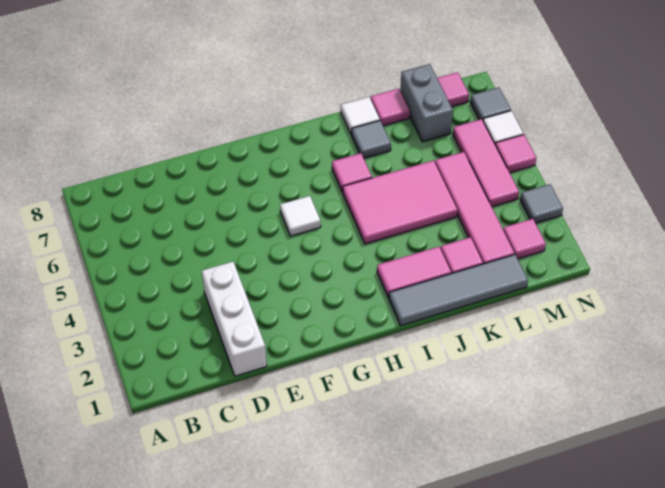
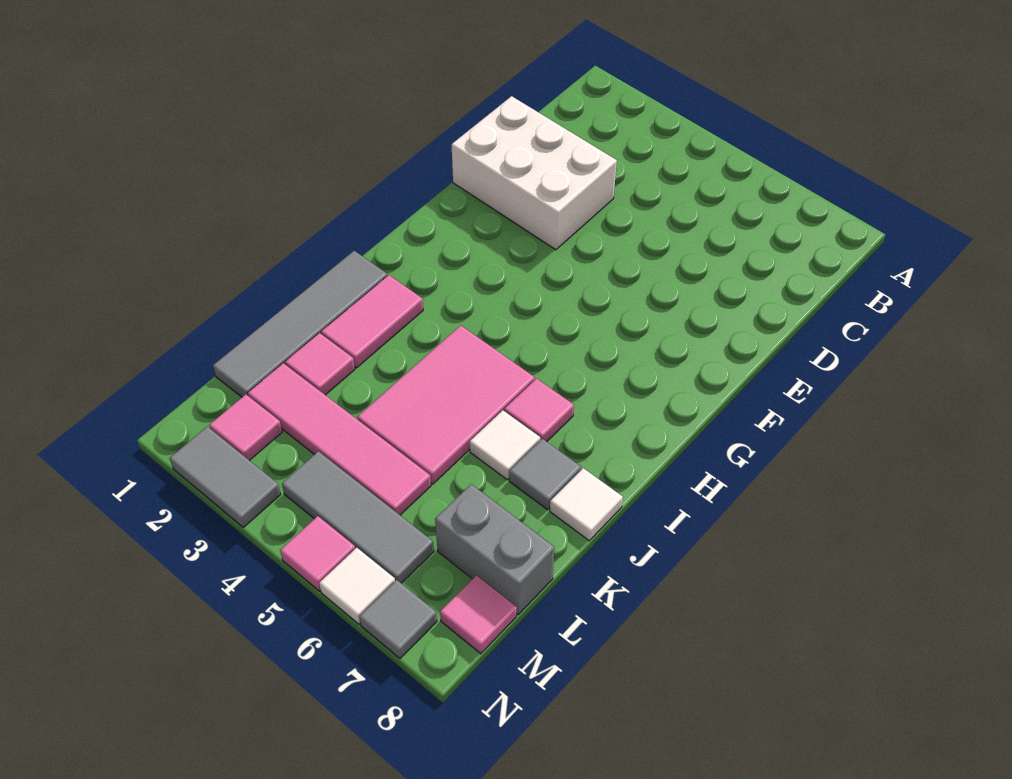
white brick D1:D3 level 1 -> white brick D1:E3 level 1
white tile G5 level 1 -> white tile J6 level 1
pink tile K8 level 1 -> none
pink tile M4:M6 level 1 -> grey tile M4:M6 level 1
grey tile N3 level 1 -> grey tile N2:N3 level 1

